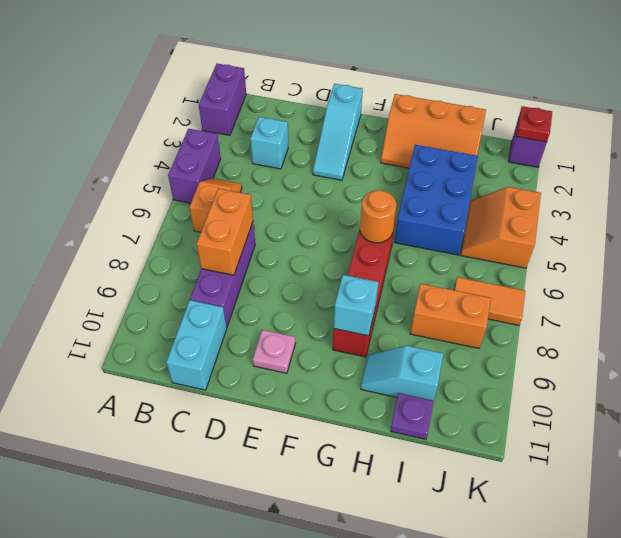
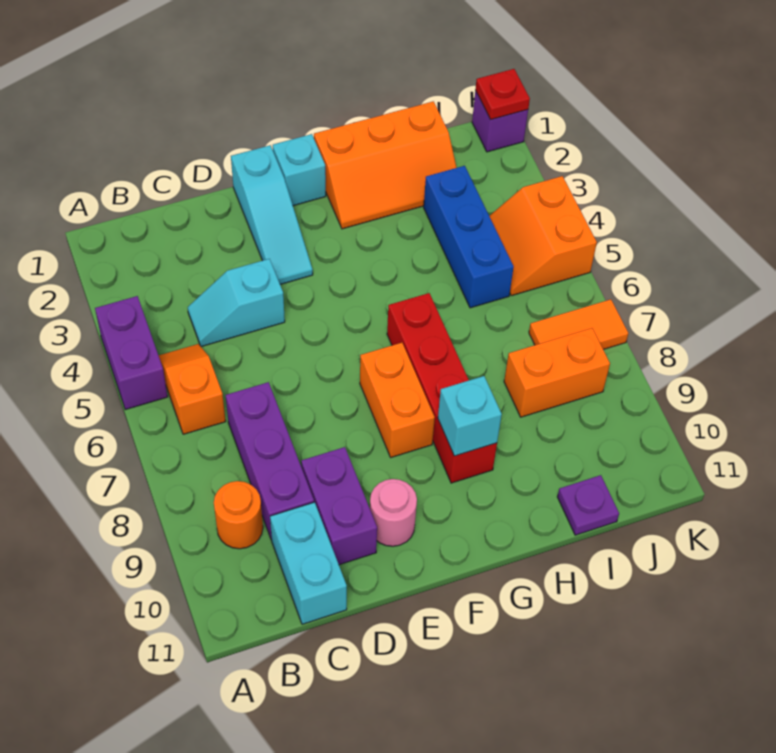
purple brick A1:A2 level 1 -> purple brick D9:D10 level 1
cyan brick C3 level 1 -> cyan brick F1 level 1
orange brick C7:C8 level 2 -> orange brick F7:F8 level 1
pink plate E10 level 1 -> pink round brick E10 level 1
orange round brick G6 level 2 -> orange round brick B9 level 1
blue brick H3:I5 level 1 -> blue brick I3:I5 level 1
cyan slope H10:I10 level 1 top I -> cyan slope C4:D4 level 1 top D

